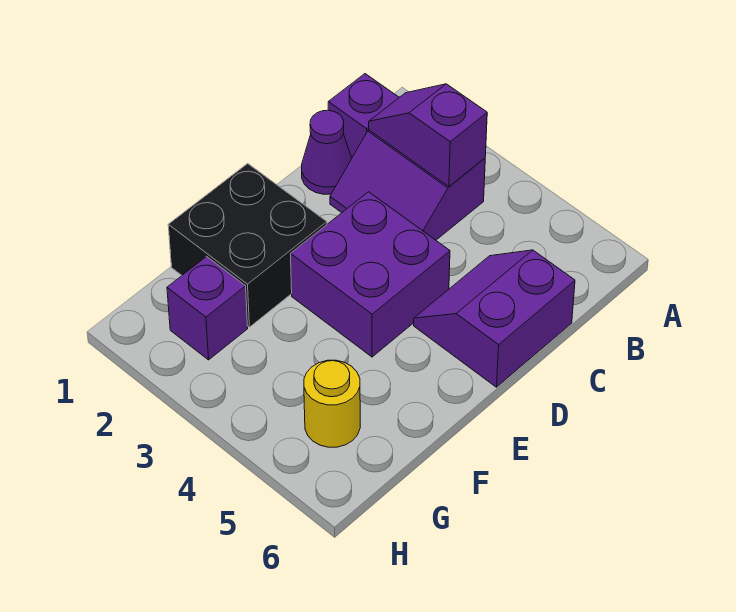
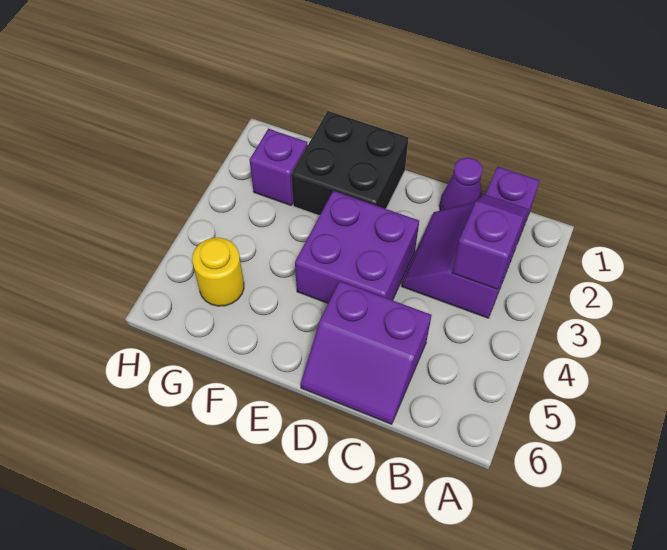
purple slope C5:D6 level 1 top 6 -> purple slope C5:D6 level 1 top 5

